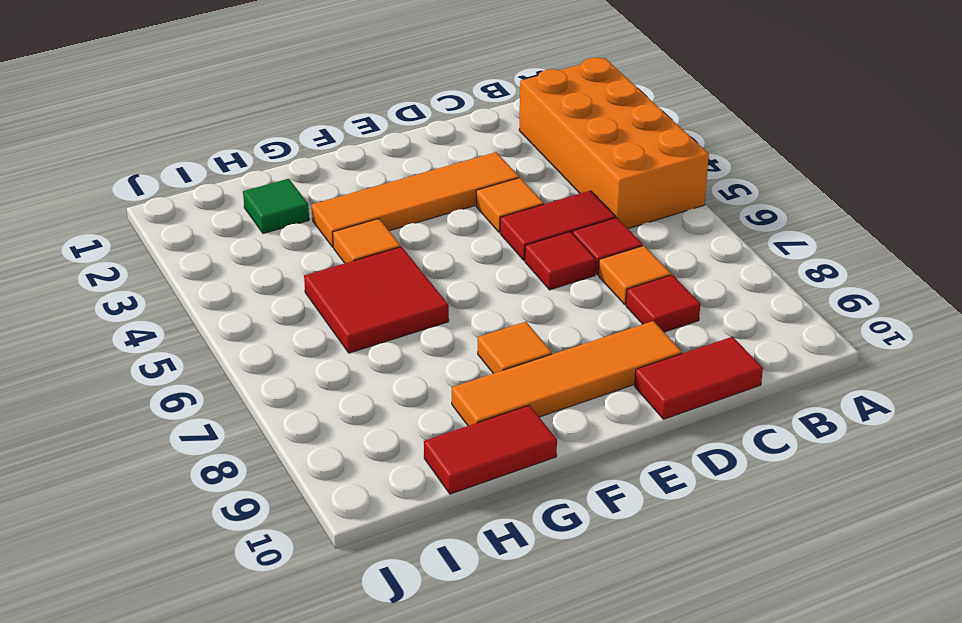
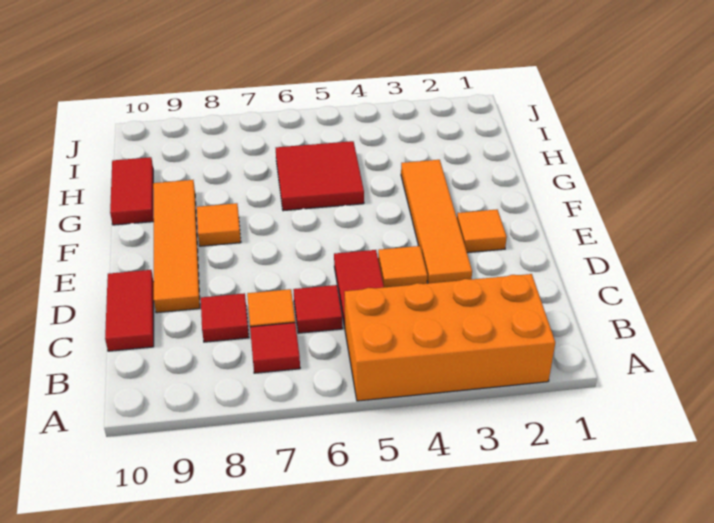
red tile D6 level 1 -> red tile B7 level 1
orange tile G4 level 1 -> orange tile E2 level 1
green tile H2 level 1 -> none

